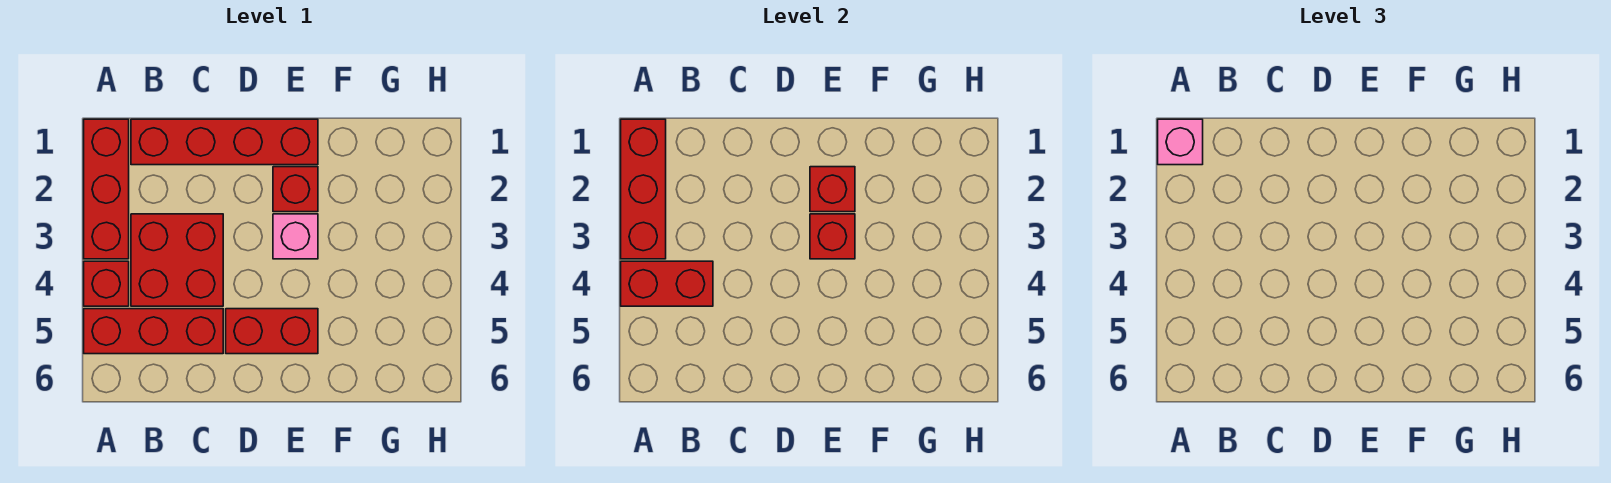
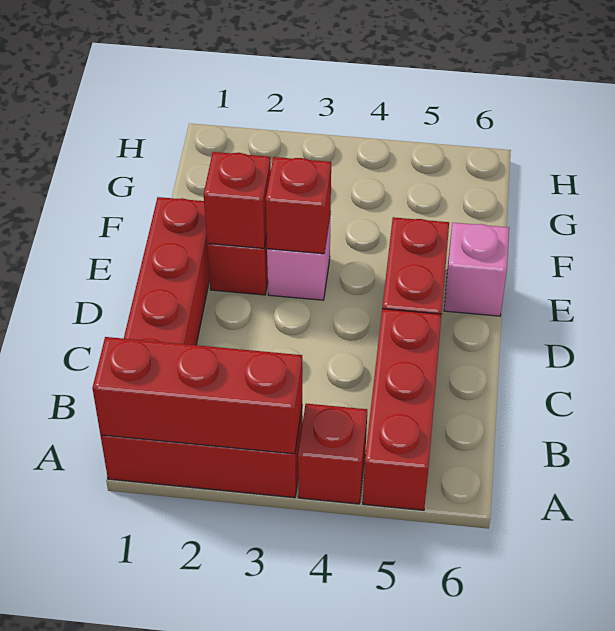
pink brick A1 level 3 -> pink brick E6 level 1
red brick A4:B4 level 2 -> none
red brick B3:C4 level 1 -> none

